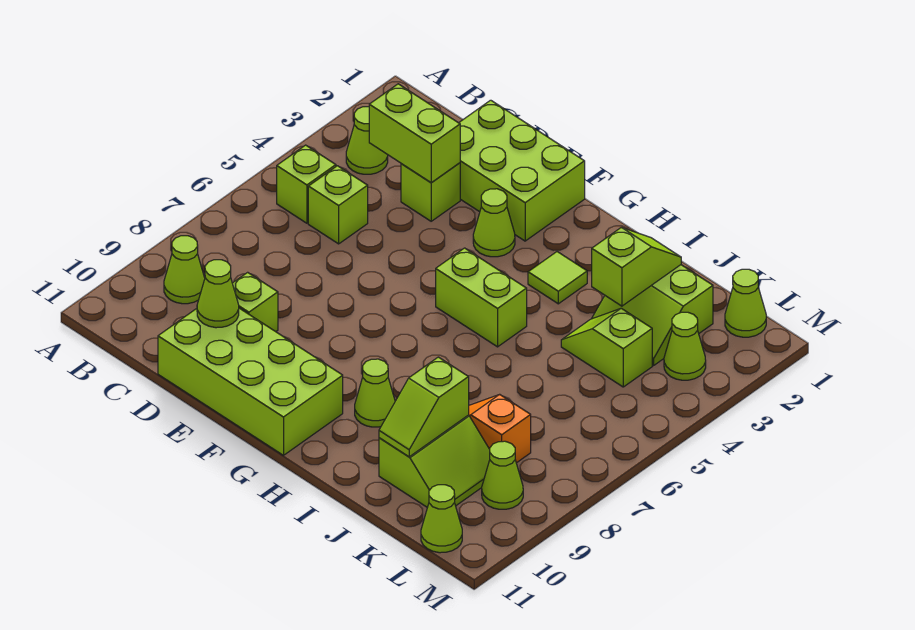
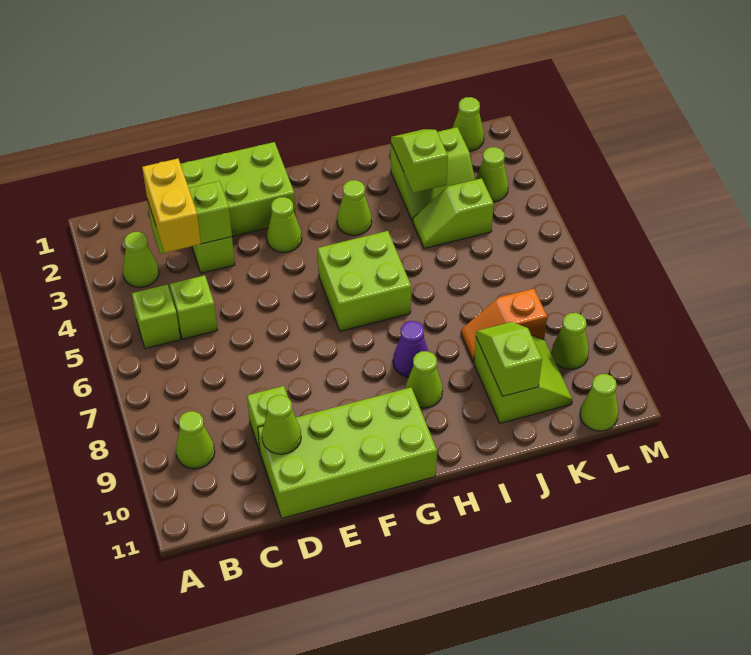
none -> yellow brick C3:C4 level 3
lime brick G5:H5 level 1 -> lime brick G5:H6 level 1
lime tile H3 level 1 -> lime cone H3 level 1
none -> purple cone H8 level 1
lime slope J9:J10 level 2 top 9 -> lime slope J9:J10 level 2 top 10

